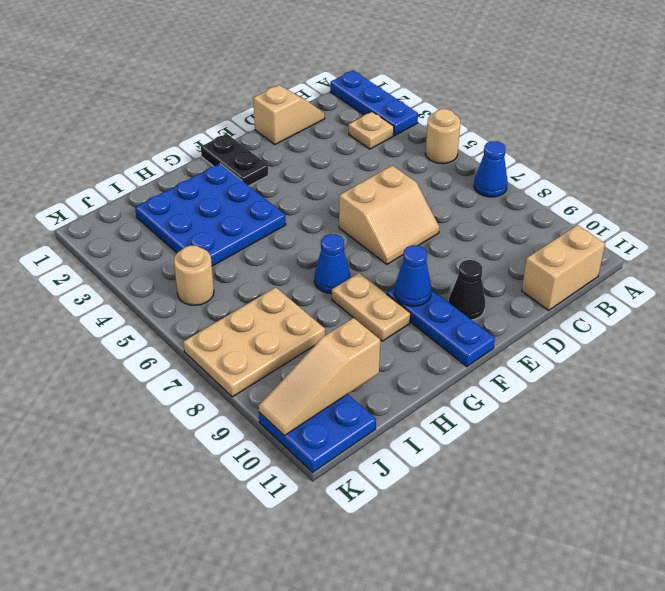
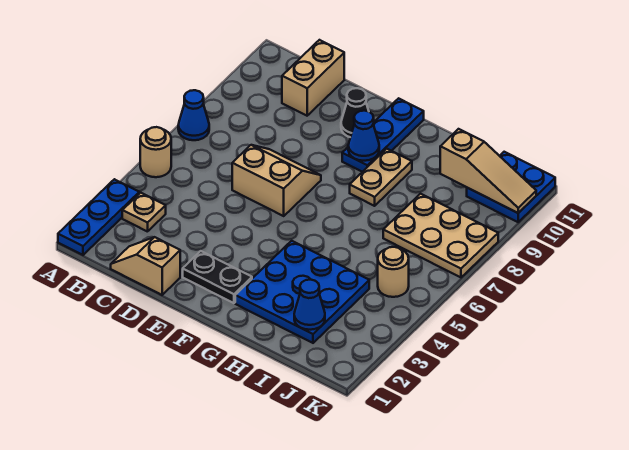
tan brick B11:C11 level 1 -> tan brick C10:C11 level 1
black plate F1:F2 level 1 -> black plate E2:F2 level 1
blue cone G7 level 1 -> blue cone I2 level 2

